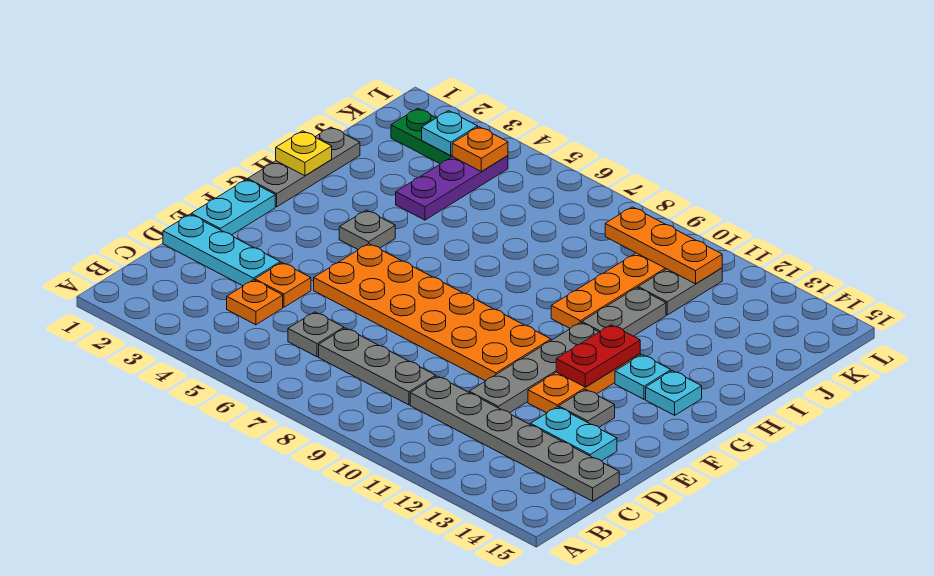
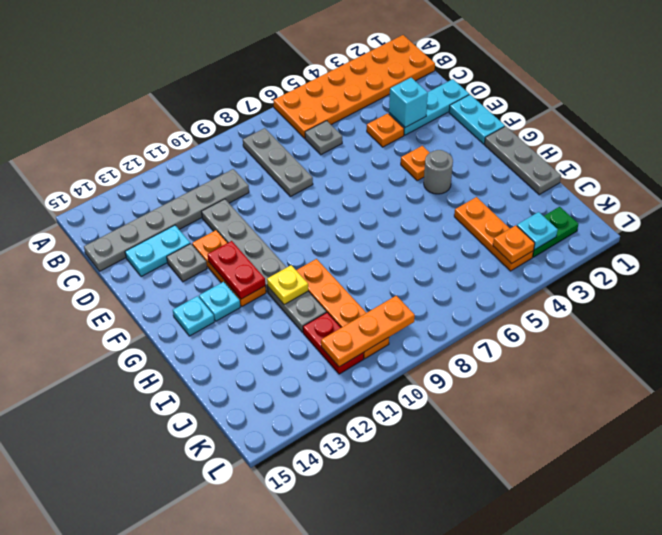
orange plate C4 level 1 -> orange plate F4 level 1
grey plate C7:C9 level 1 -> grey plate B8:D8 level 1
none -> cyan brick D3 level 2
orange plate E5:F10 level 1 -> orange plate A1:B6 level 1
grey plate G4 level 1 -> grey round brick G4 level 1
yellow plate H1 level 2 -> yellow plate H11 level 2
purple plate I4:K4 level 1 -> orange plate I4:K4 level 1
grey plate J11:K11 level 1 -> red plate J11:K11 level 1

